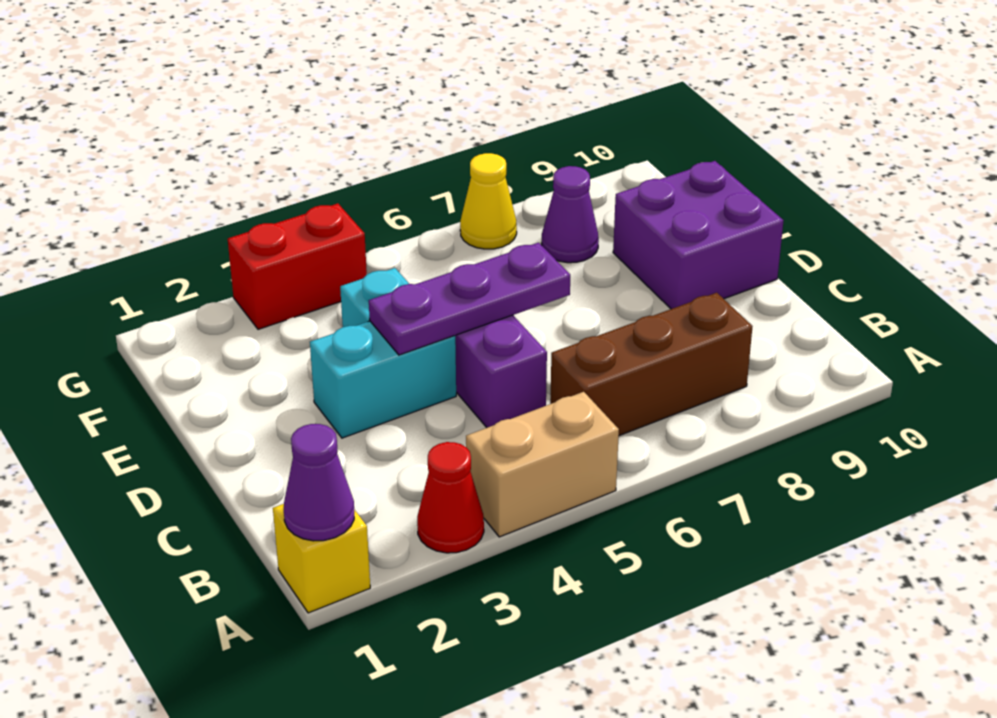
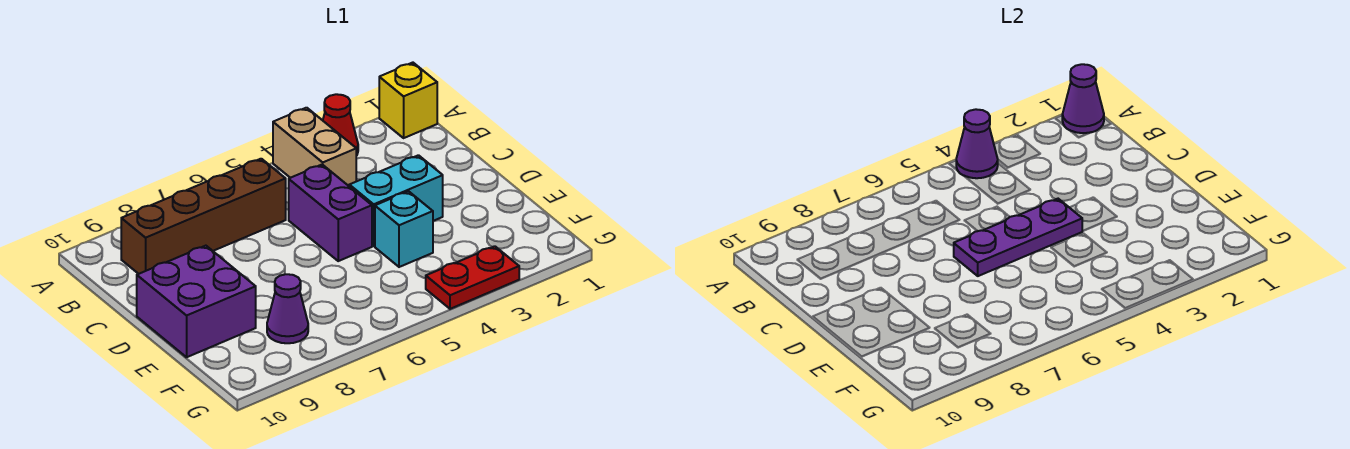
tan brick A4:A5 level 1 -> tan brick A4:B4 level 1
none -> purple cone A4 level 2
brown brick B6:B8 level 1 -> brown brick B6:B9 level 1
red brick G3:G4 level 1 -> red plate G3:G4 level 1
yellow cone G7 level 1 -> none

